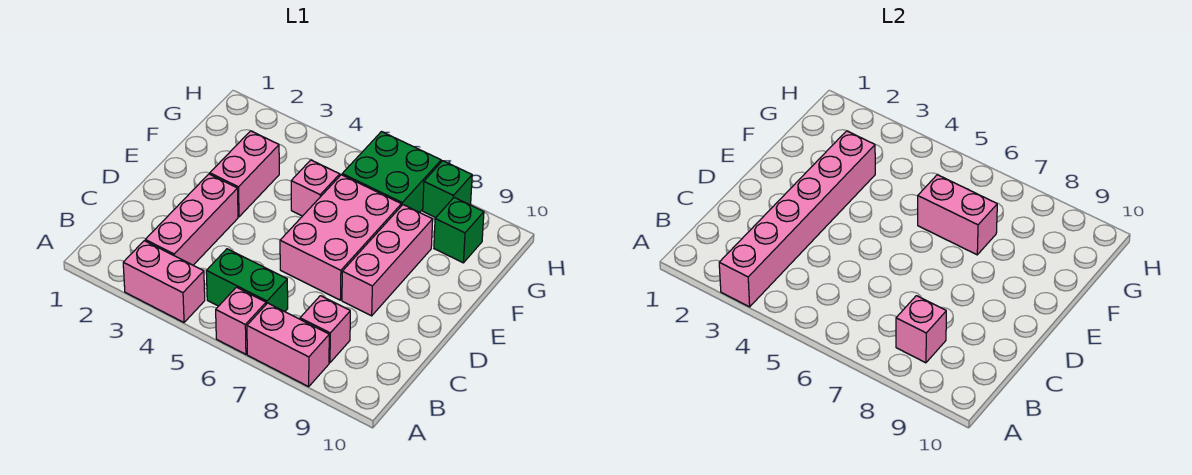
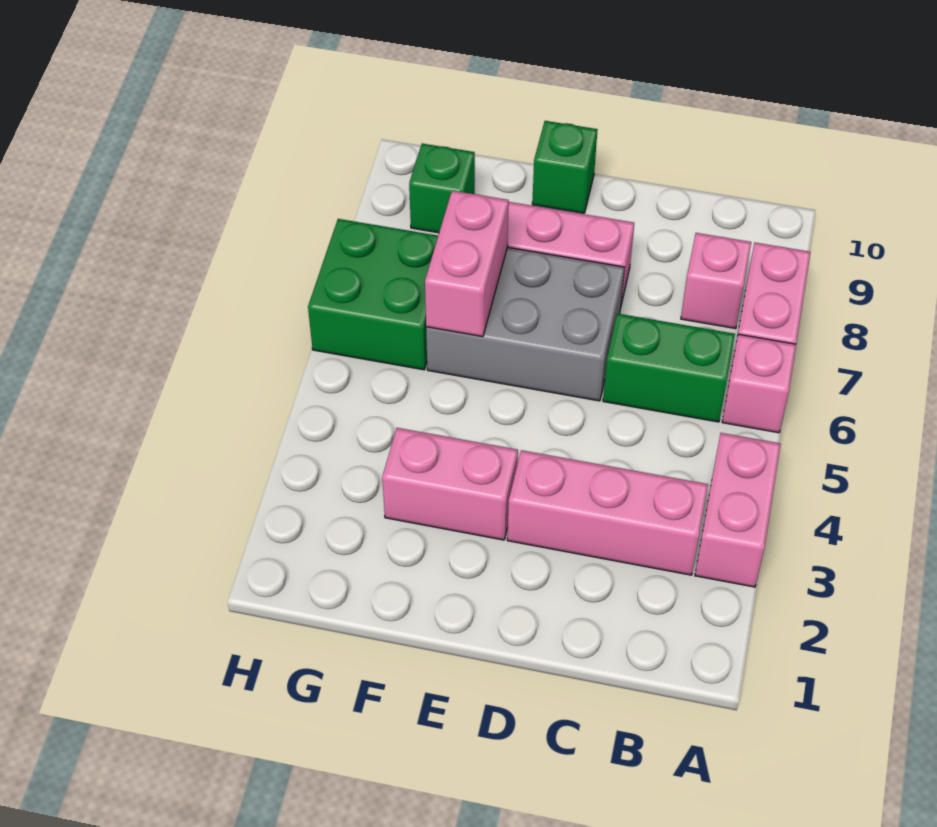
pink brick A3:F3 level 2 -> none
green brick B5:B6 level 1 -> green brick B6:C6 level 1
pink brick B8 level 2 -> none
pink brick D6:F7 level 1 -> grey brick D6:F7 level 1
pink brick F5 level 1 -> none
green brick H8 level 1 -> green brick E10 level 1

